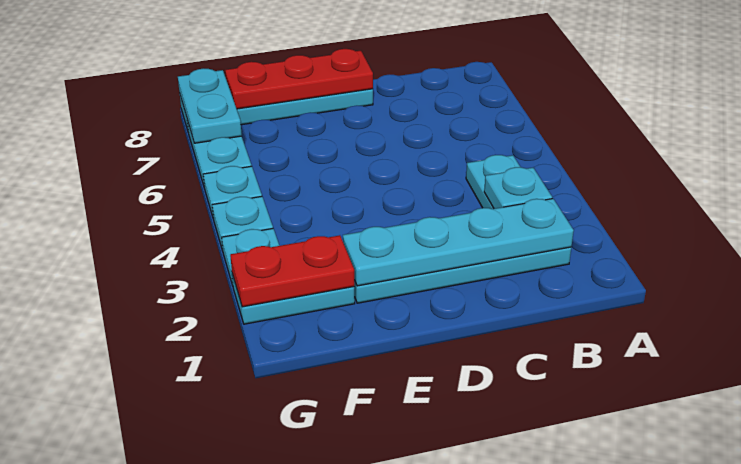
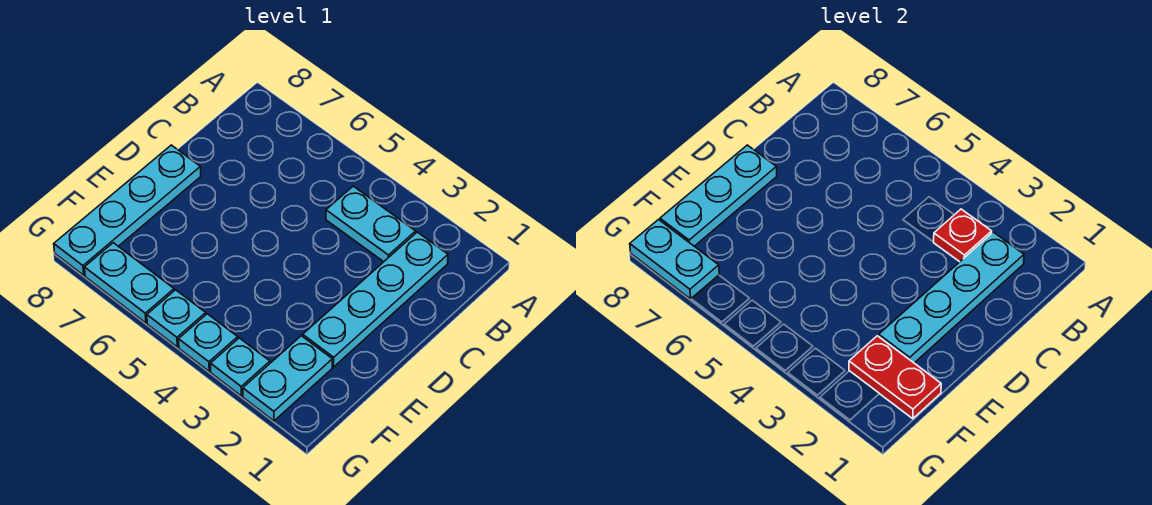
cyan plate B3 level 2 -> red plate B3 level 2
red plate D8:F8 level 2 -> cyan plate D8:F8 level 2
red plate F2:G2 level 2 -> red plate F1:F2 level 2

